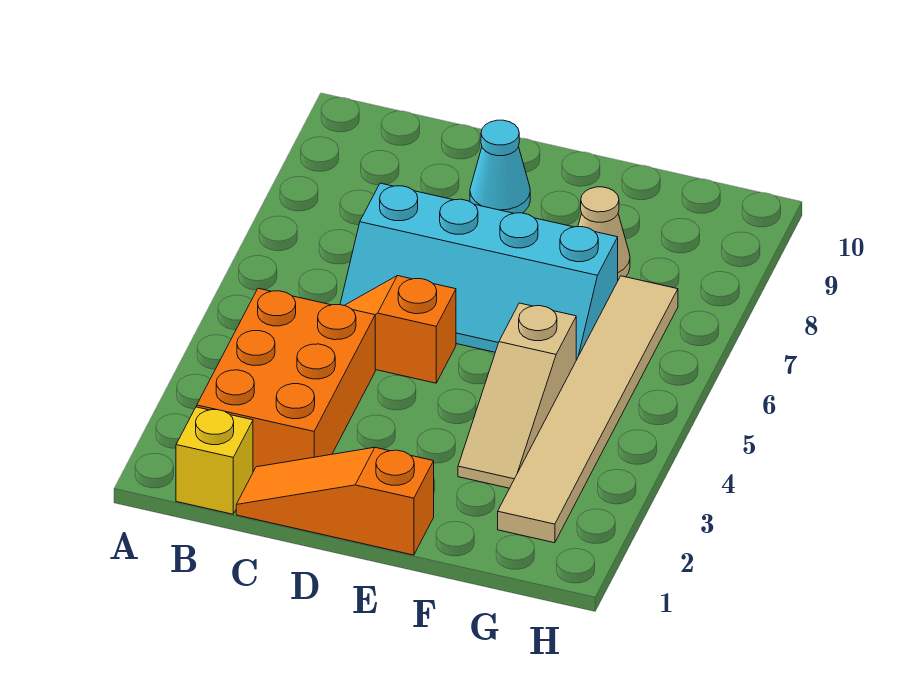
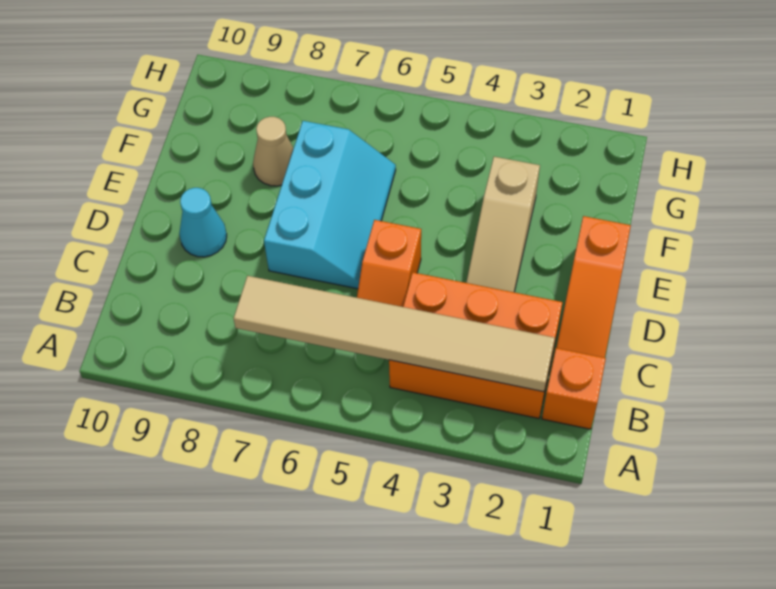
yellow brick B1 level 1 -> orange brick B1 level 1
cyan slope C6:F7 level 1 top 7 -> cyan slope D6:F7 level 1 top 7
tan slope F3:F5 level 1 top 5 -> tan slope D3:F3 level 1 top F
tan tile G2:G7 level 1 -> tan tile B2:B7 level 2

